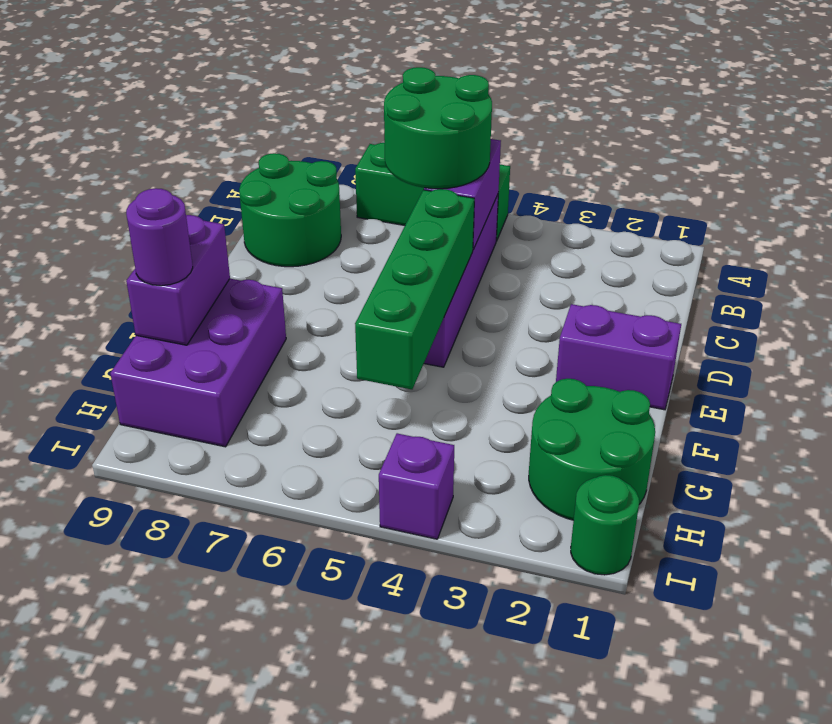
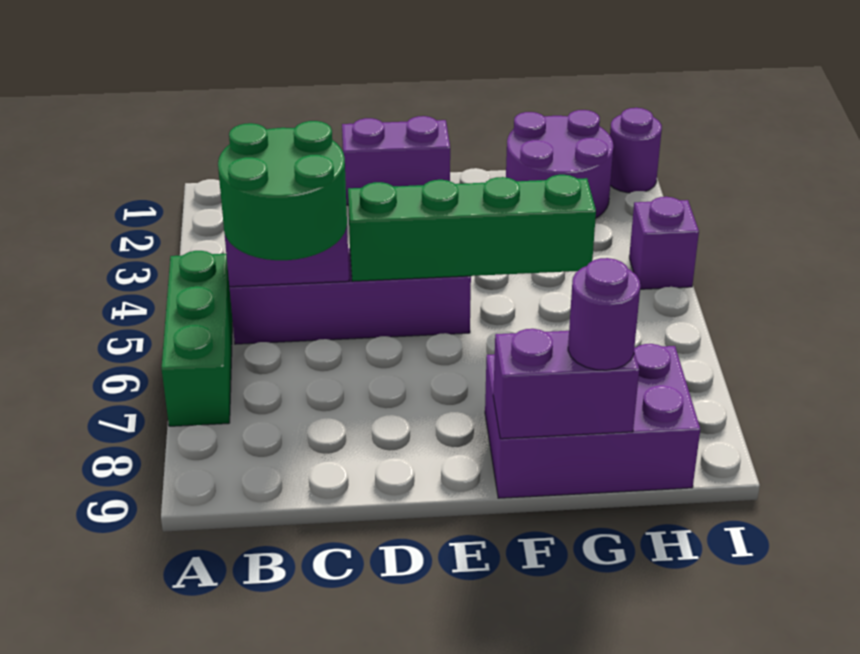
green round brick B8:C9 level 1 -> none
purple brick E1:E2 level 1 -> purple brick D1:E1 level 1
green round brick G1:H2 level 1 -> purple round brick G1:H2 level 1
green round brick I1 level 1 -> purple round brick I1 level 1

